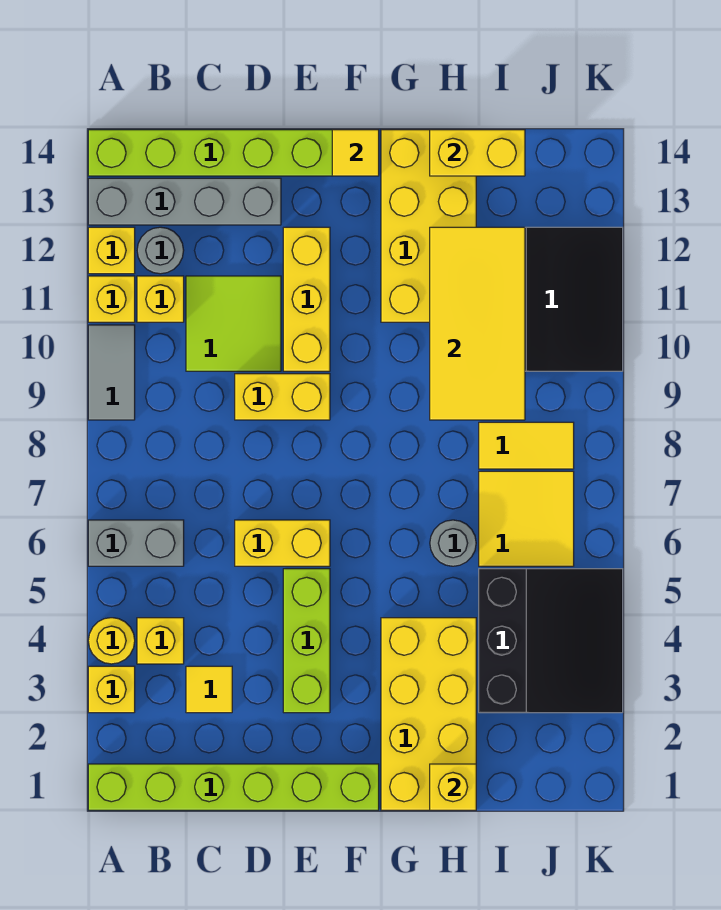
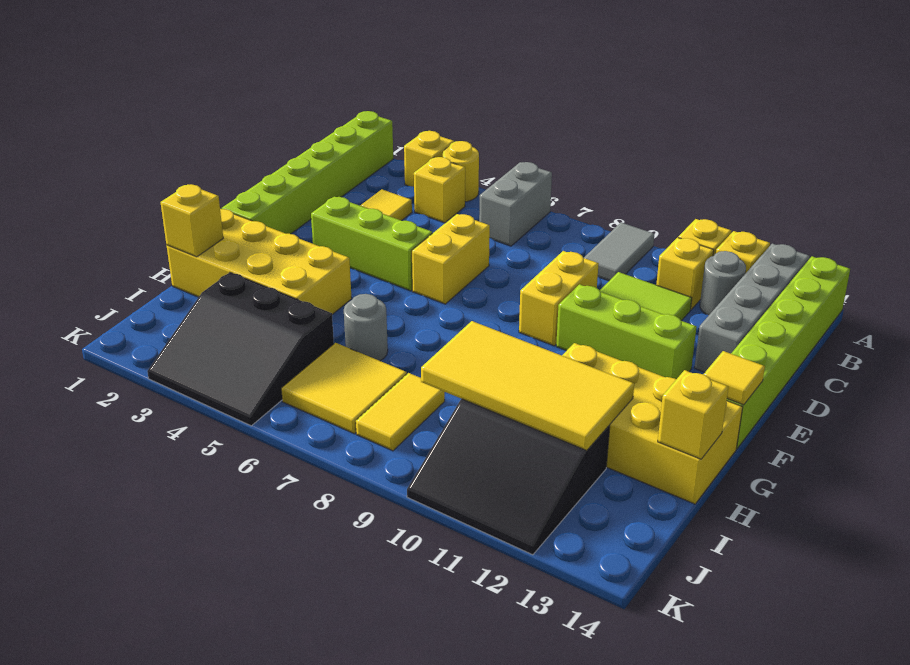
grey tile A9:A10 level 1 -> grey tile A9:B9 level 1
yellow brick E10:E12 level 1 -> lime brick E10:E12 level 1
yellow brick H14:I14 level 2 -> yellow brick H14 level 2

